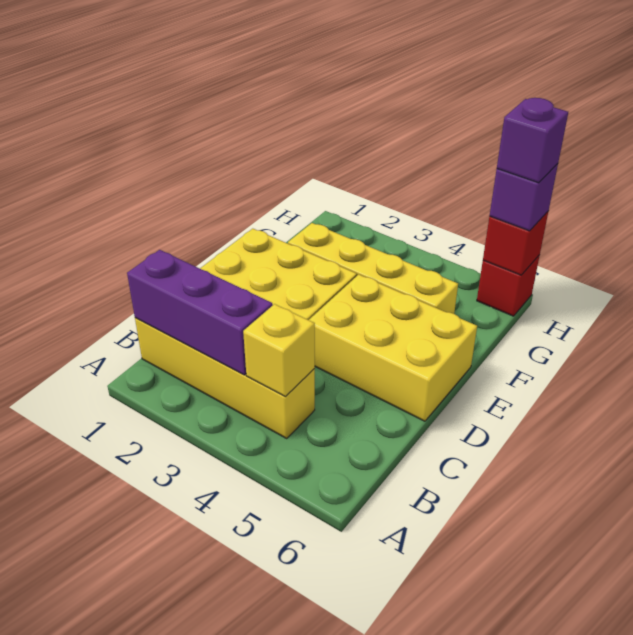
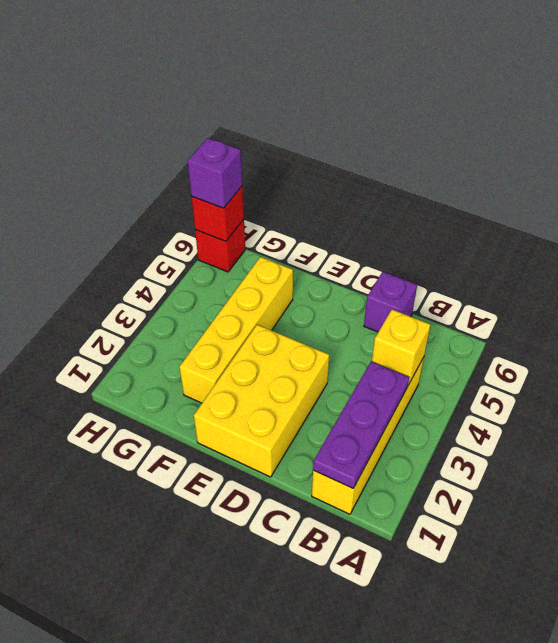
purple brick B1:B3 level 2 -> purple plate B1:B3 level 2
yellow brick D4:E6 level 1 -> none
purple brick H6 level 4 -> purple brick C6 level 1

